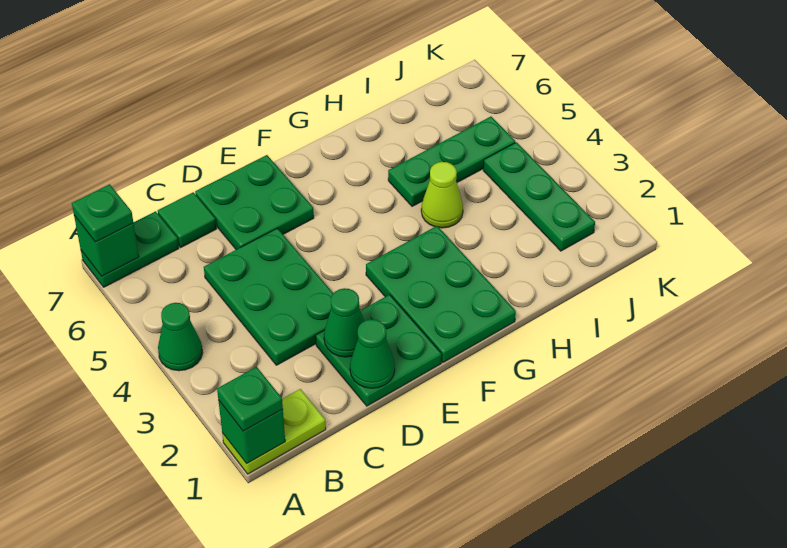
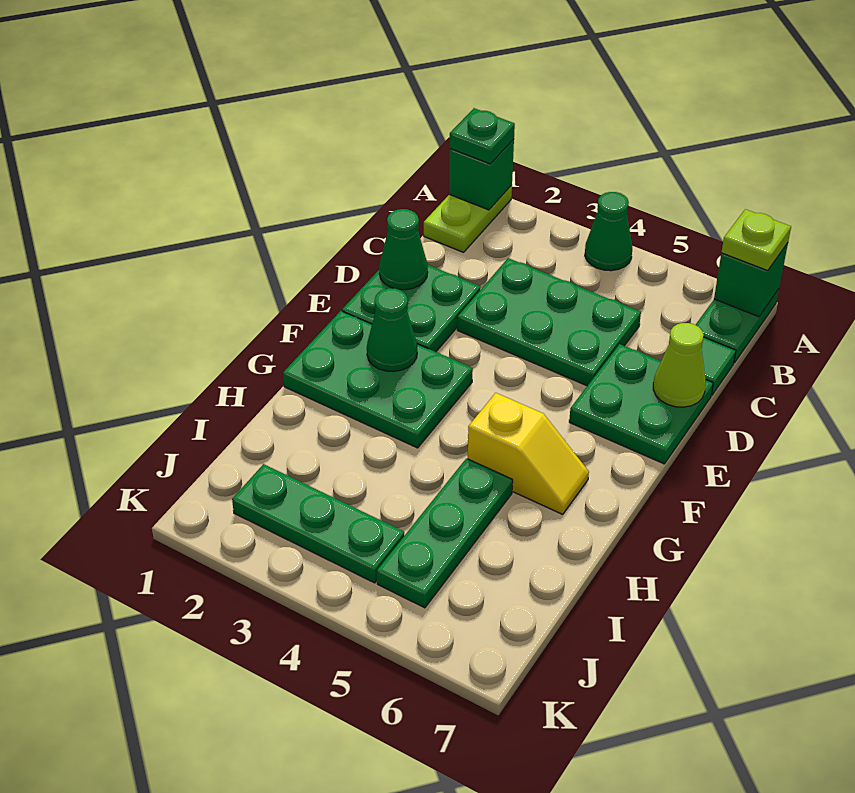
green plate A7 level 3 -> lime plate A7 level 3
green cone D2 level 2 -> green cone F2 level 2
none -> yellow slope G5:G6 level 1 top 5
lime cone H4 level 1 -> lime cone D7 level 2

